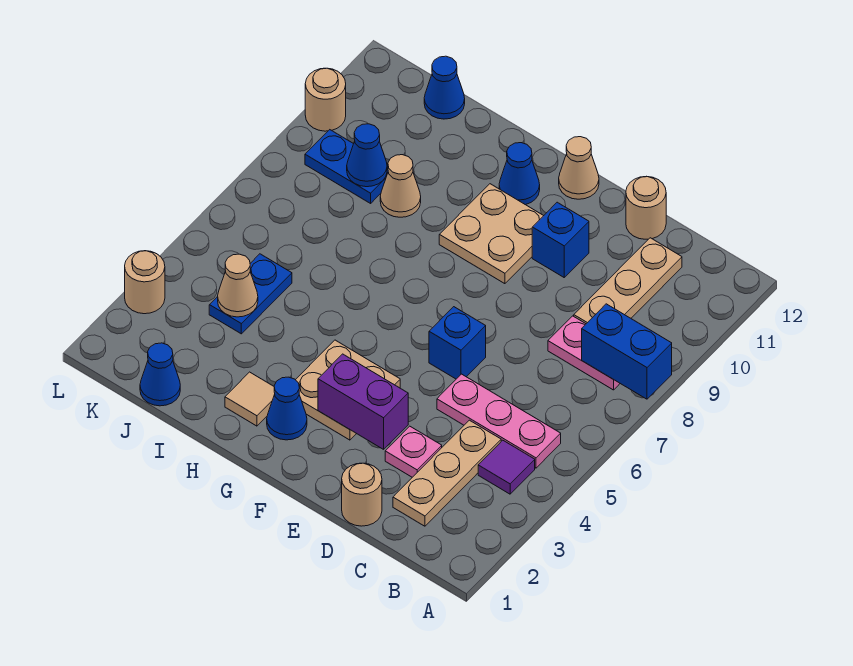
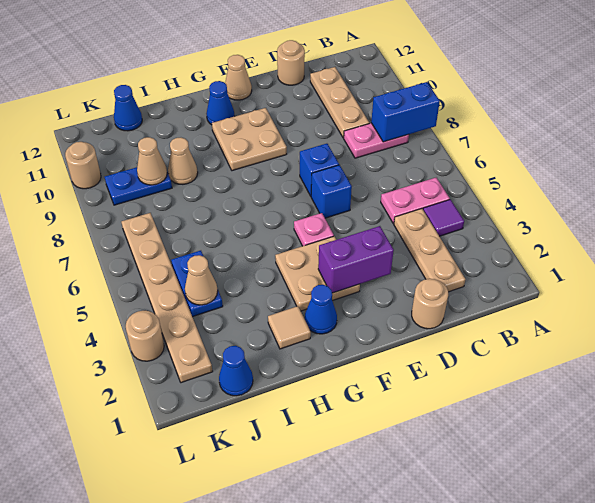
pink plate B5:D5 level 1 -> pink plate B5:C5 level 1
pink plate D3 level 1 -> pink plate F5 level 1
blue brick E10 level 1 -> blue brick E7 level 1
blue cone J9 level 2 -> tan cone J9 level 2
none -> tan plate K2:K7 level 1

